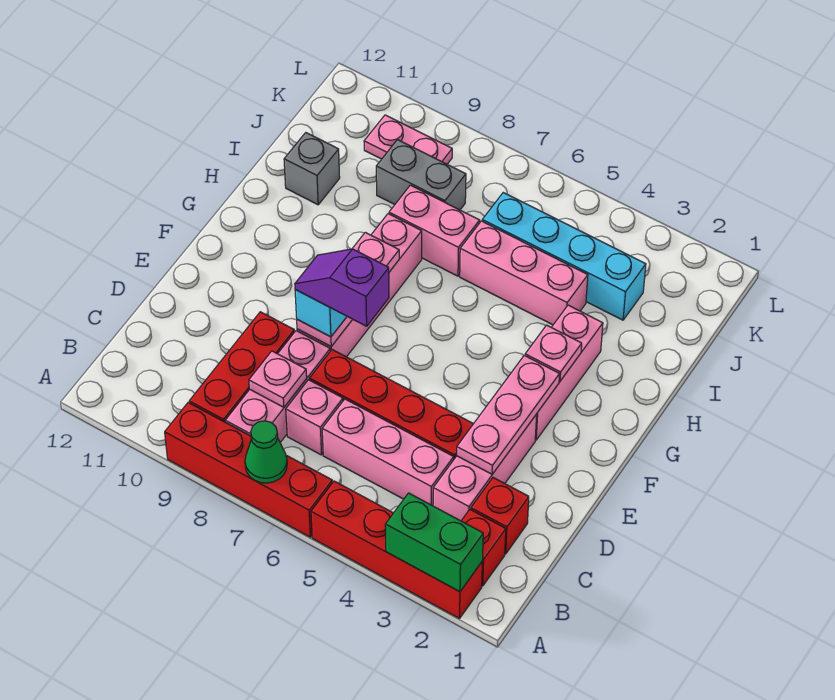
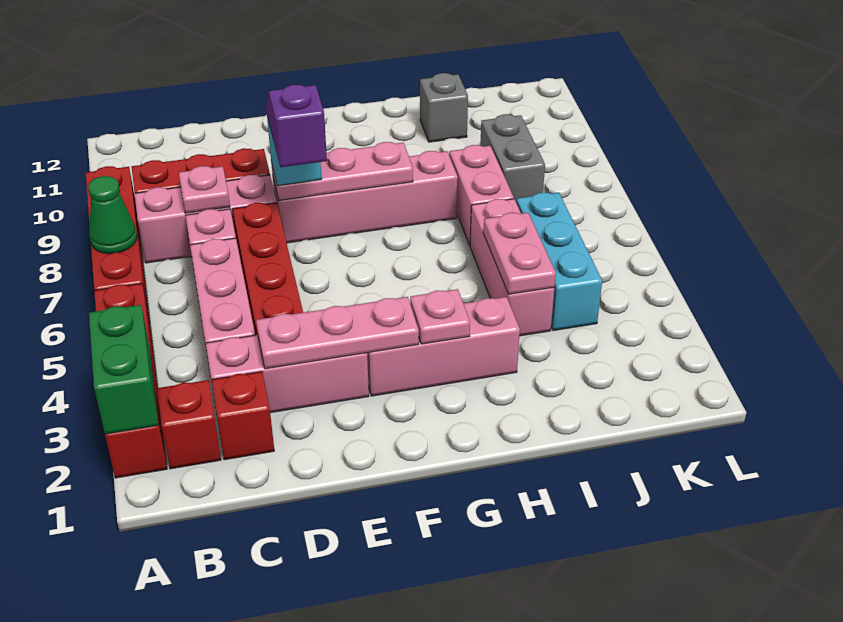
cyan brick J3:J6 level 1 -> cyan brick J4:J6 level 1
pink plate K9:K10 level 1 -> pink plate I4:I5 level 2

